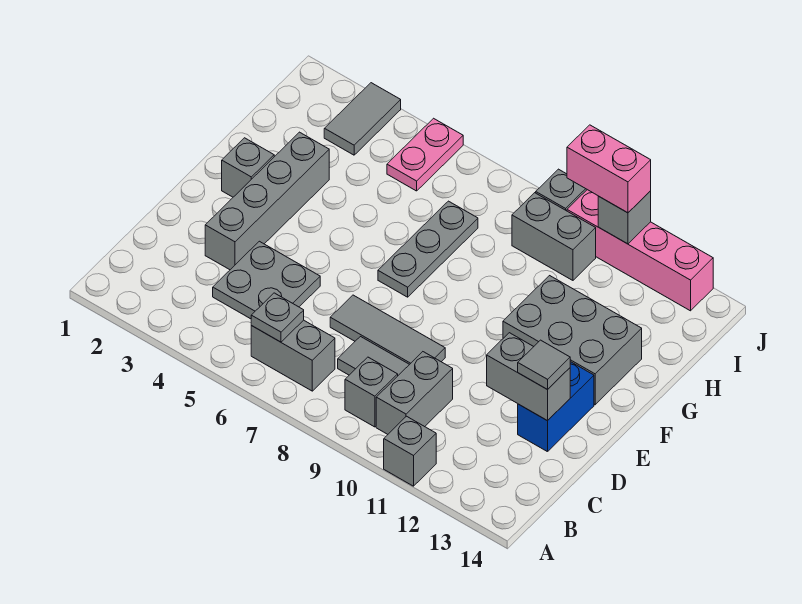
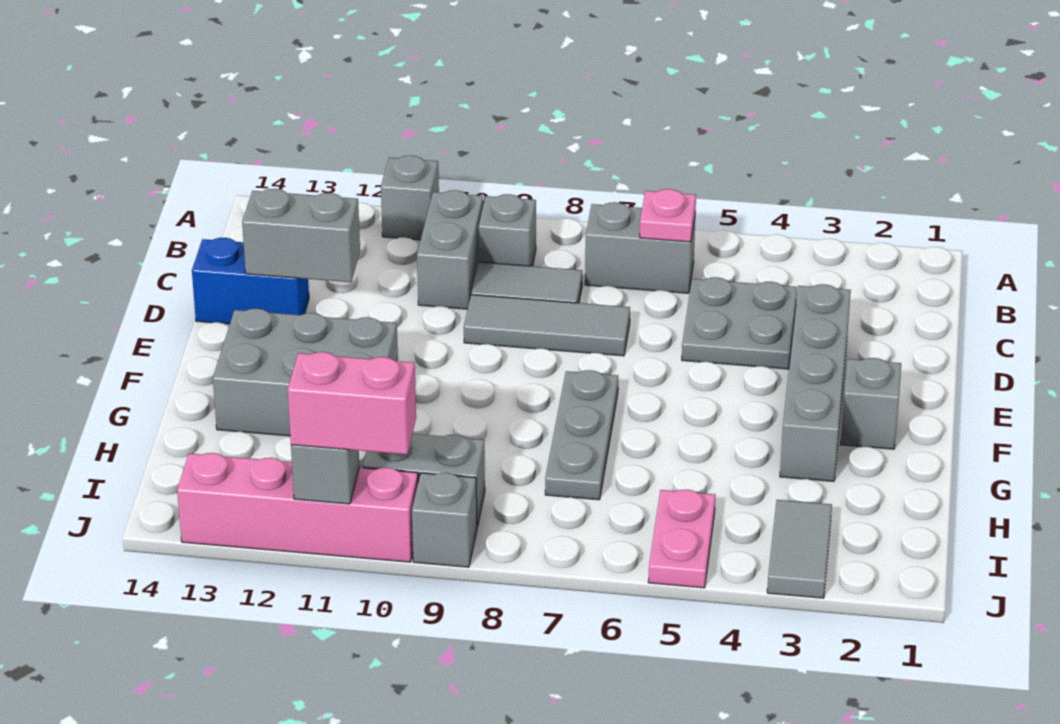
grey plate B6 level 2 -> pink plate B6 level 2
blue brick D13:E13 level 1 -> blue brick D13:D14 level 1
grey tile D13 level 3 -> none

